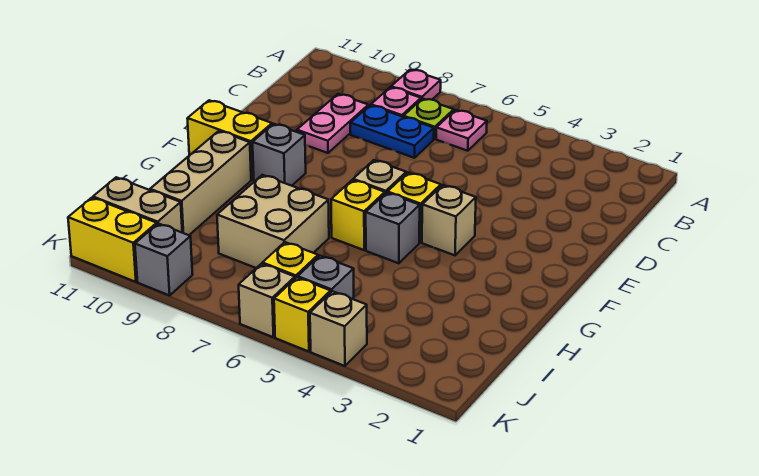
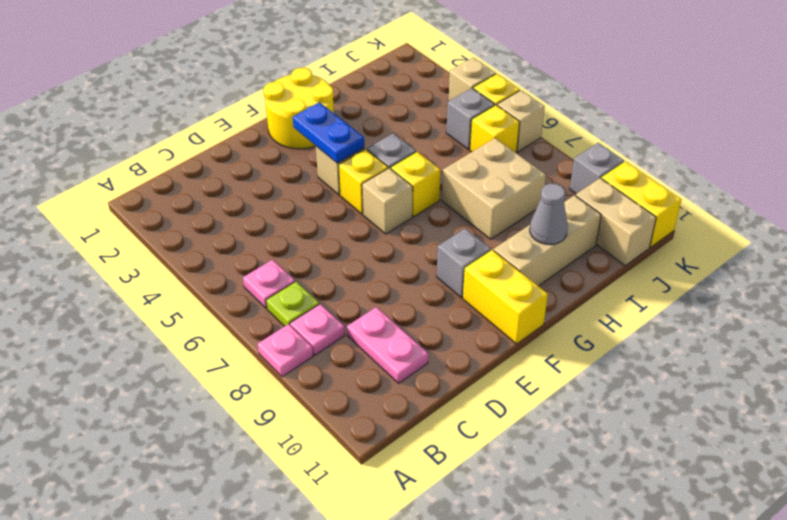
blue plate C7:C8 level 1 -> blue plate F3:F4 level 2
pink plate C9:D9 level 1 -> pink plate C9:C10 level 1
none -> yellow round brick F1:G2 level 1
none -> grey cone H10 level 2

